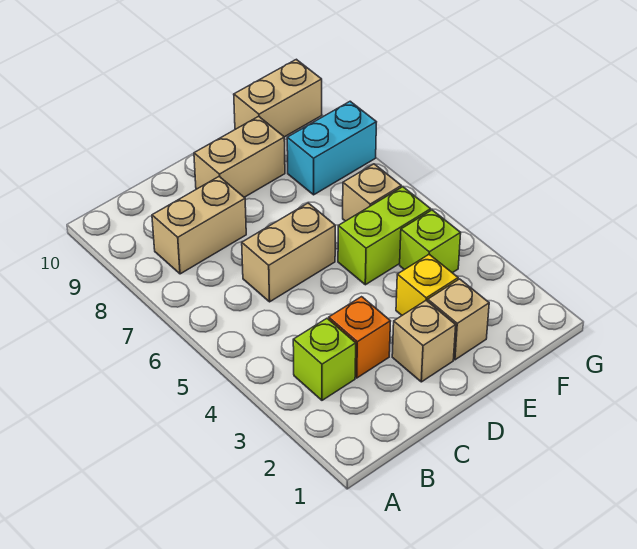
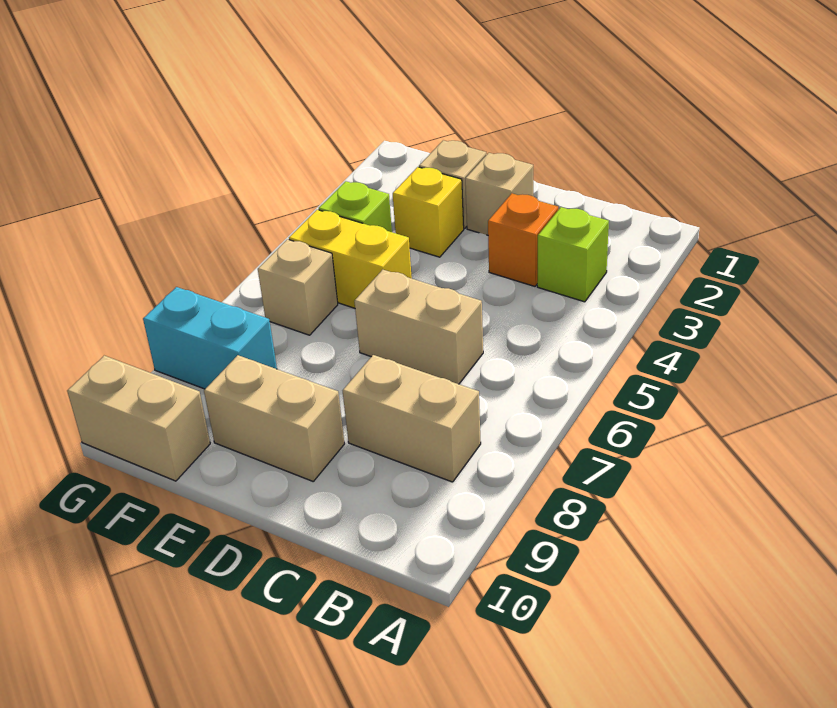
lime brick E5:F5 level 1 -> yellow brick E5:F5 level 1

